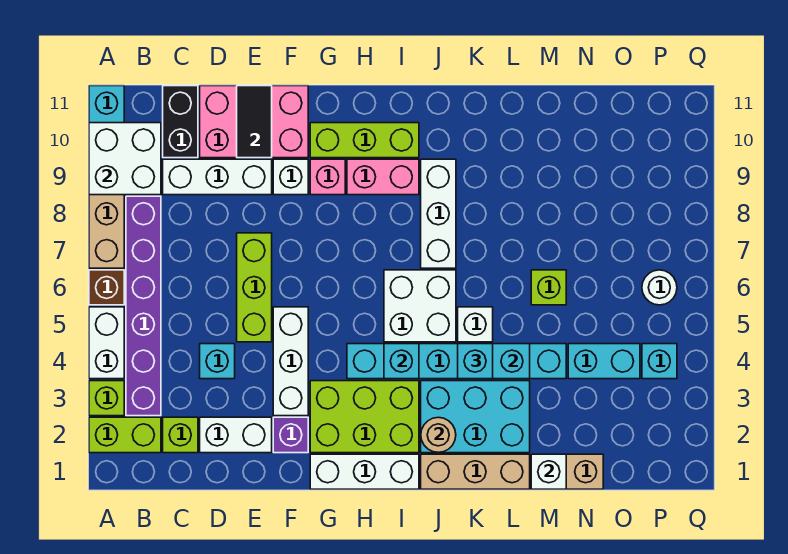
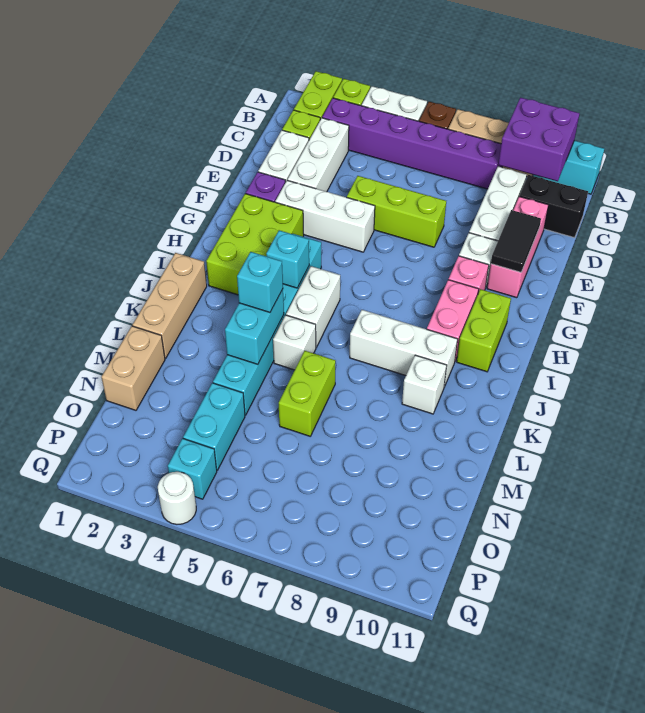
white brick A9:B10 level 2 -> purple brick A9:B10 level 2
cyan brick D4 level 1 -> none
pink brick D10:F11 level 1 -> pink brick D10:F10 level 1
black tile E10:E11 level 2 -> black tile E10:F10 level 2
white brick G1:I1 level 1 -> white brick C3:E3 level 1
lime brick G10:I10 level 1 -> lime brick H10:I10 level 1
white brick I5:J6 level 1 -> white brick I5:J5 level 1
cyan brick J2:L3 level 1 -> none
tan round brick J2 level 2 -> none
white brick M1 level 2 -> white brick K9 level 1
lime brick M6 level 1 -> lime brick L6:M6 level 1
white round brick P6 level 1 -> white round brick Q4 level 1

